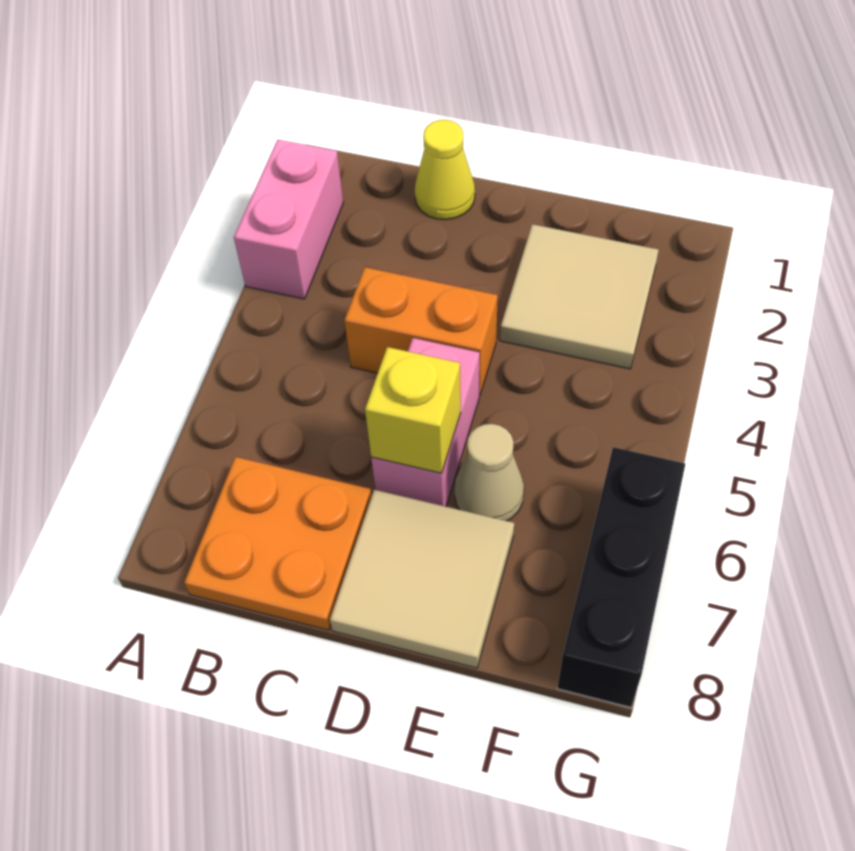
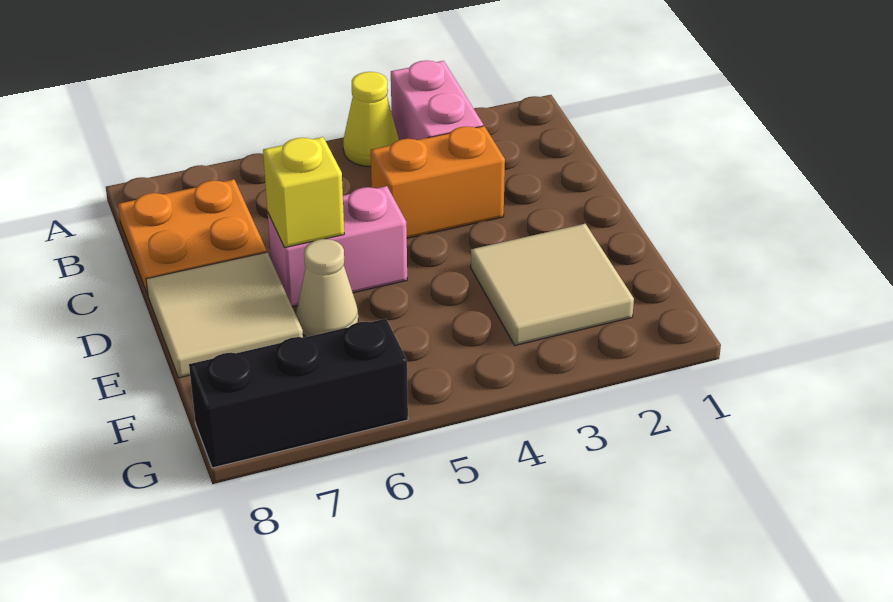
pink brick A2:A3 level 1 -> pink brick A3:B3 level 1
yellow cone C1 level 1 -> yellow cone A4 level 1
orange brick C4:D4 level 1 -> orange brick C3:C4 level 1

